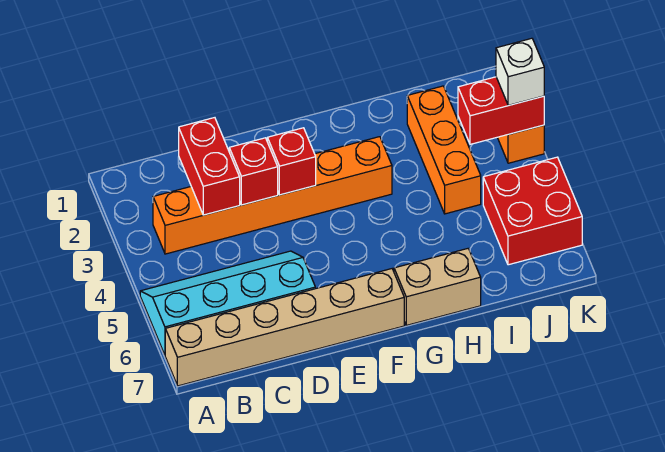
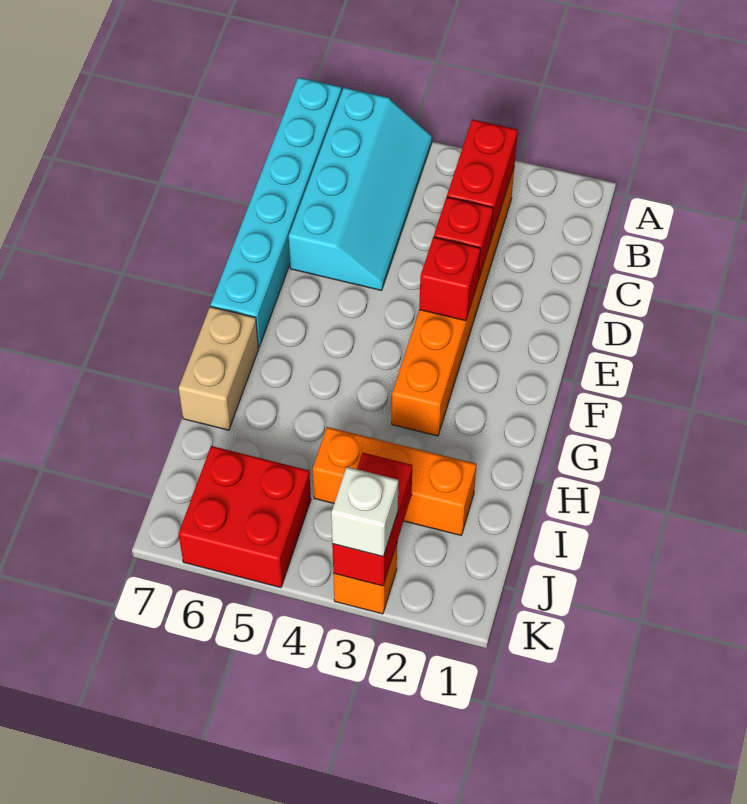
tan brick A7:F7 level 1 -> cyan brick A7:F7 level 1
red brick C2:C3 level 2 -> red brick B3:C3 level 2

